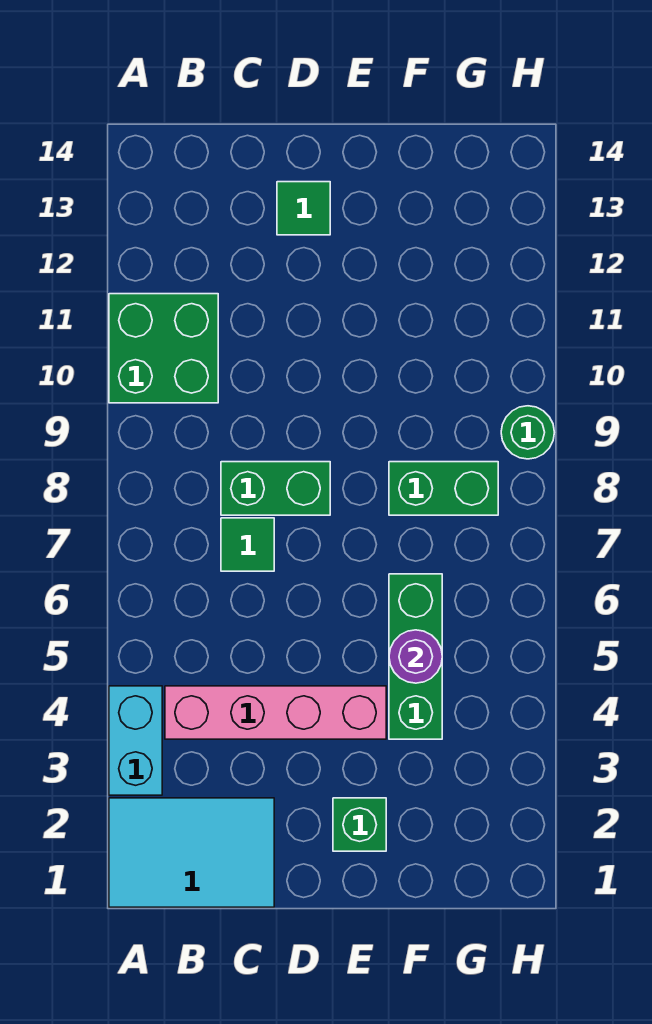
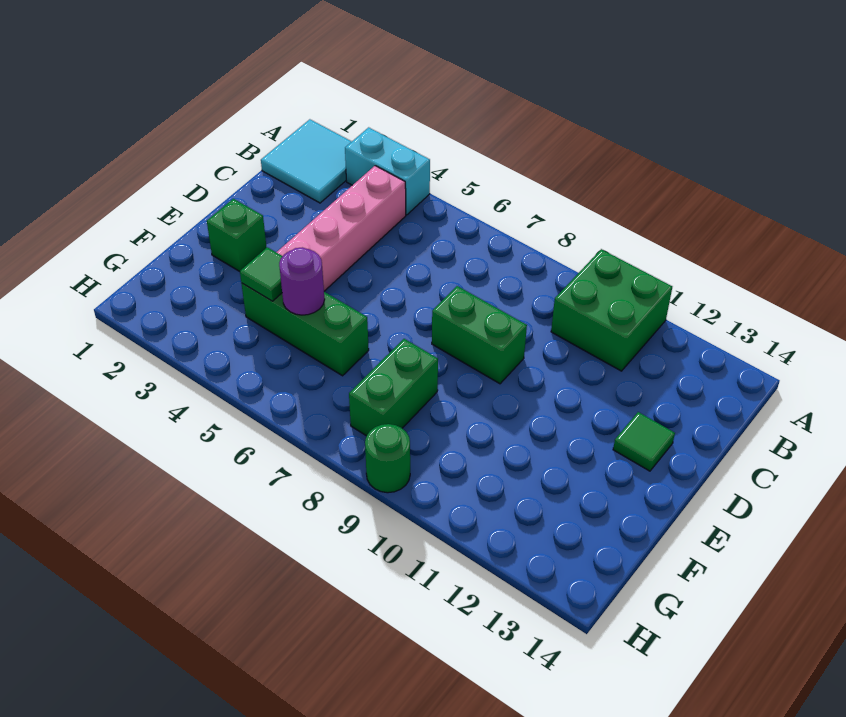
cyan tile A1:C2 level 1 -> cyan tile A1:B2 level 1
green tile C7 level 1 -> green tile F4 level 2
green brick C8:D8 level 1 -> green brick D8:D9 level 1

